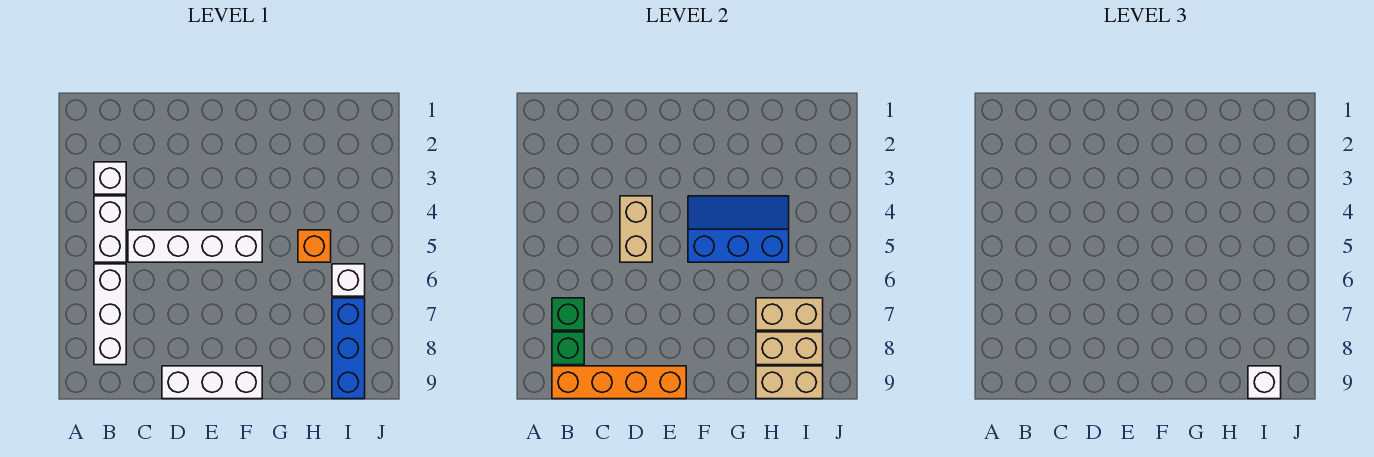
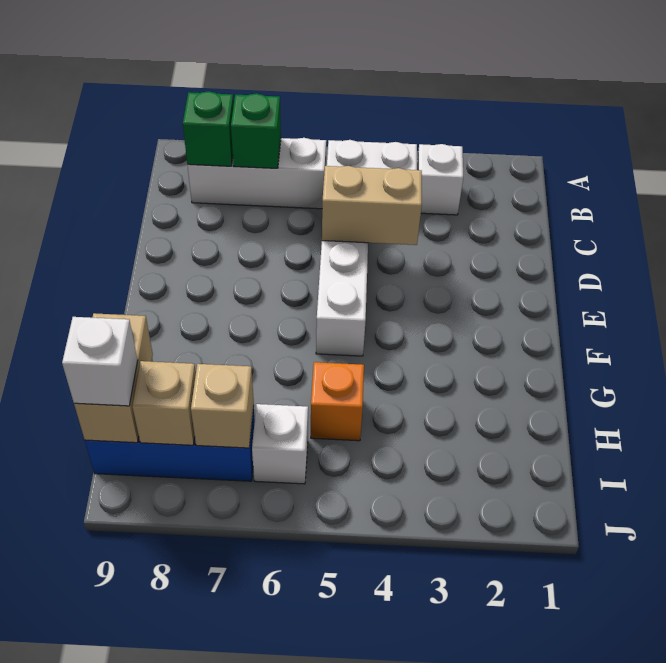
orange brick B9:E9 level 2 -> none
white brick D9:F9 level 1 -> none
blue slope F4:H5 level 2 top 5 -> none
tan brick H7:I7 level 2 -> tan brick I7 level 2
tan brick H8:I8 level 2 -> tan brick I8 level 2

